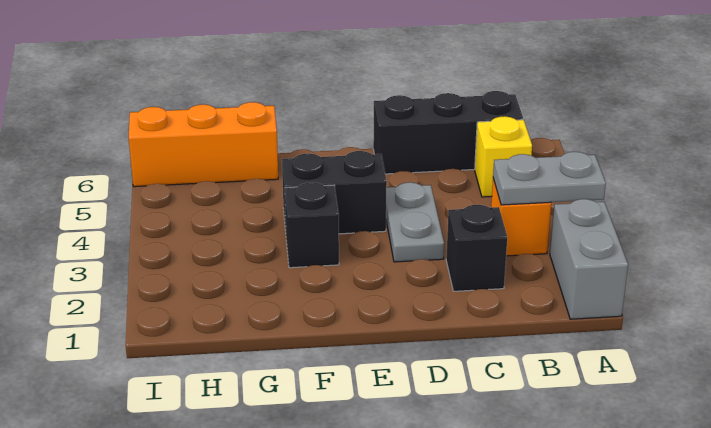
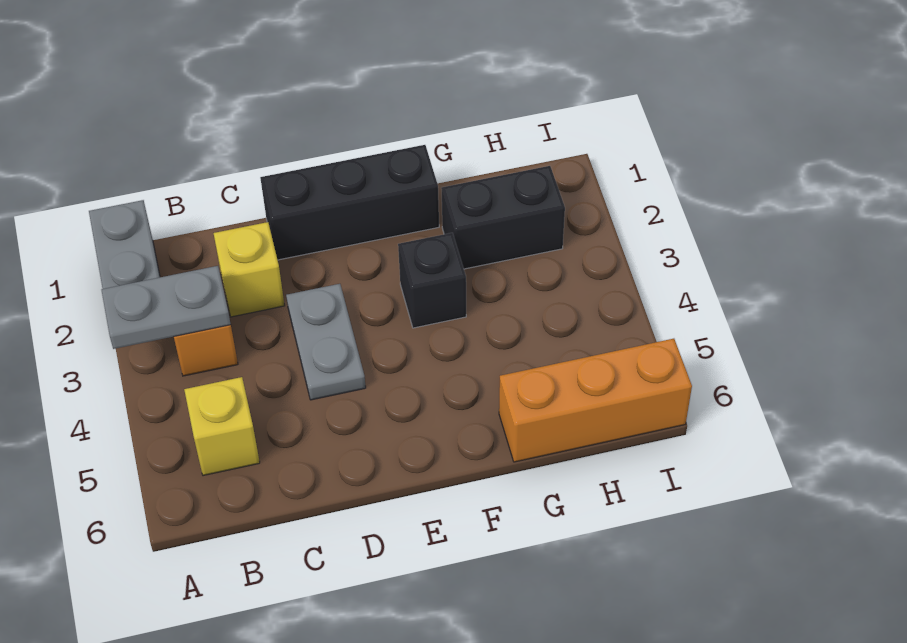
black brick B6:D6 level 1 -> black brick D1:F1 level 1
black brick C2 level 1 -> yellow brick C2 level 1
black brick E4:F4 level 1 -> black brick G2:H2 level 1

